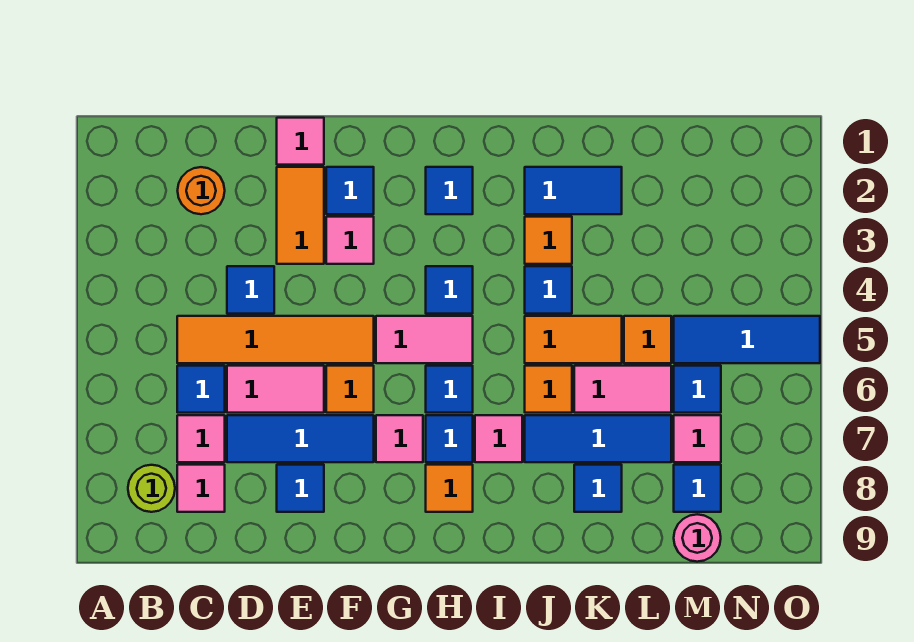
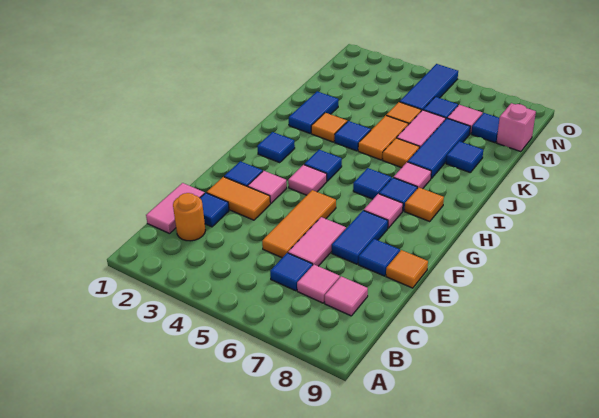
lime round brick B8 level 1 -> none
orange tile C5:F5 level 1 -> orange tile D5:F5 level 1
blue tile D4 level 1 -> blue tile D2 level 1
blue tile D7:F7 level 1 -> blue tile E7:F7 level 1
pink tile E1 level 1 -> pink tile G4 level 1
orange tile F6 level 1 -> orange tile E9 level 1
pink tile G5:H5 level 1 -> pink tile C1:D1 level 1
pink round brick M9 level 1 -> pink brick M9 level 1

